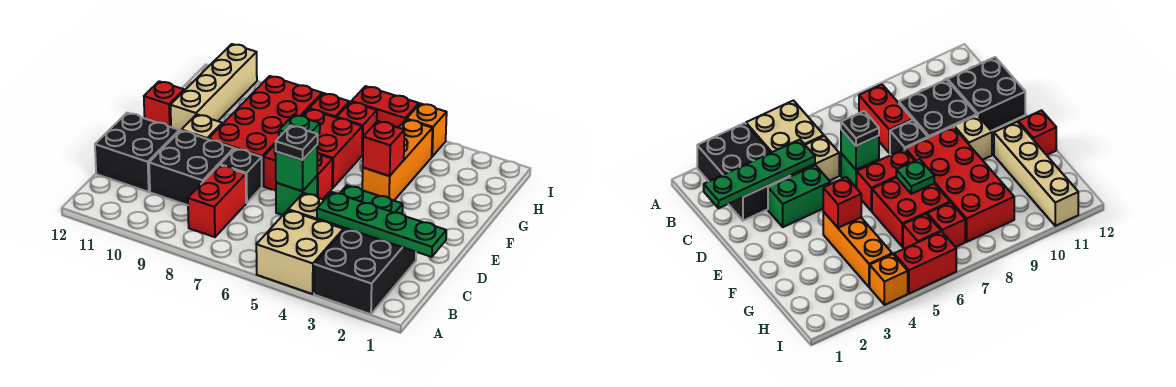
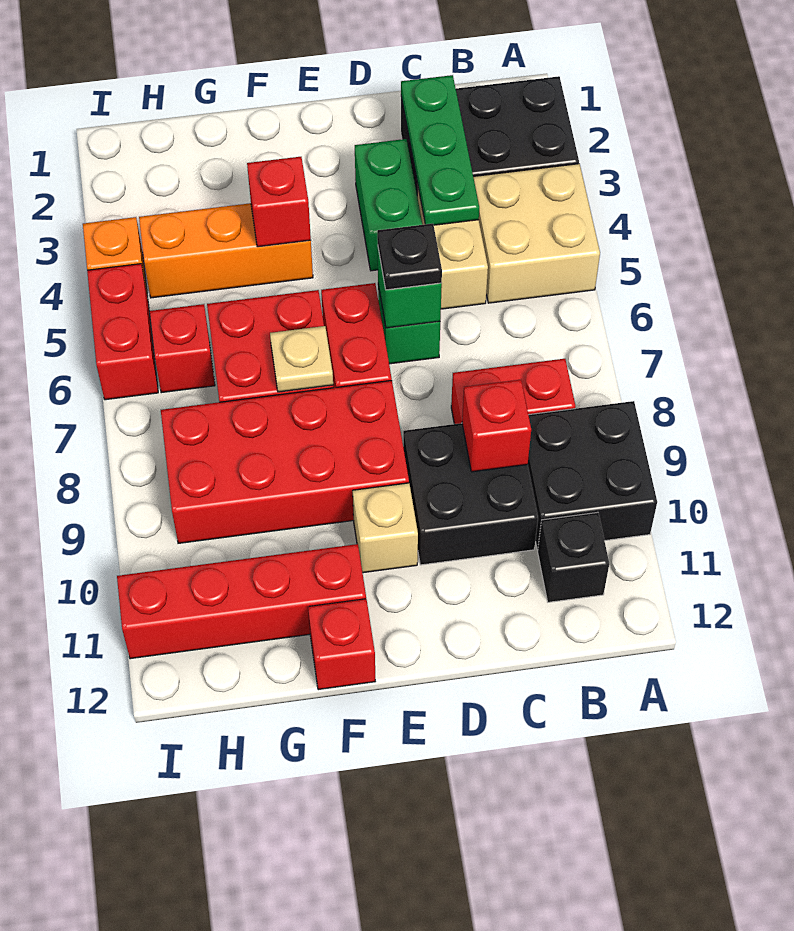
green plate C1:C4 level 2 -> green plate C2:C4 level 2
black brick C11:D12 level 1 -> black brick A9:B10 level 1
black brick D8 level 1 -> black brick B11 level 1
green plate F7 level 2 -> tan plate F7 level 2
tan brick F11:I11 level 1 -> red brick F11:I11 level 1
red brick H7 level 1 -> red brick C9 level 2

